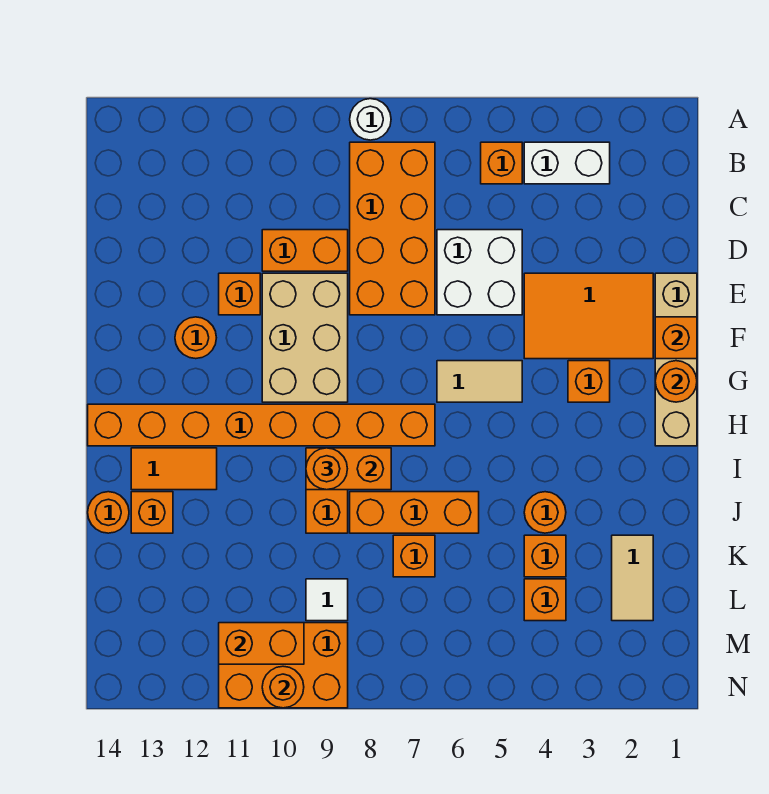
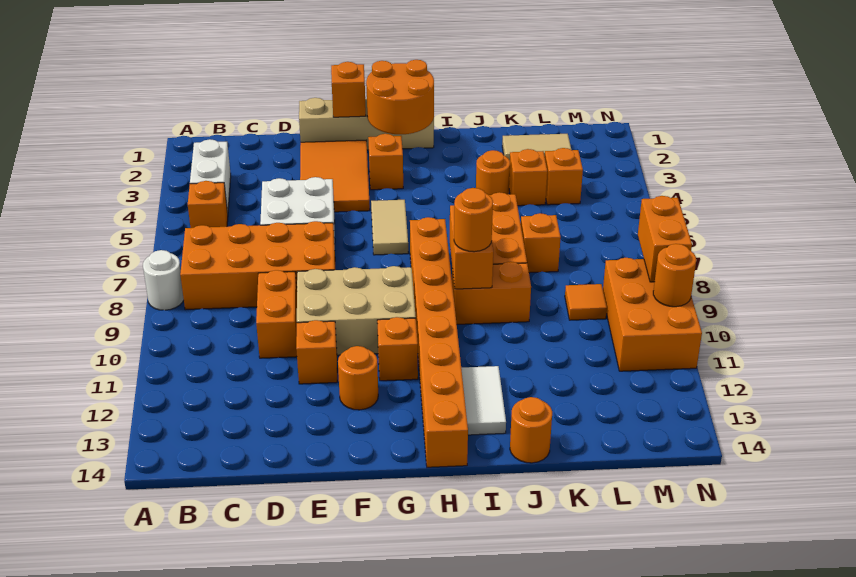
orange round brick G1 level 2 -> orange round brick G1:H2 level 2
orange tile I12:I13 level 1 -> white tile I12:I13 level 1
orange brick J13 level 1 -> orange brick G11 level 1
white tile L9 level 1 -> orange tile L9 level 1
orange brick M10:M11 level 2 -> orange brick N8:N9 level 2

